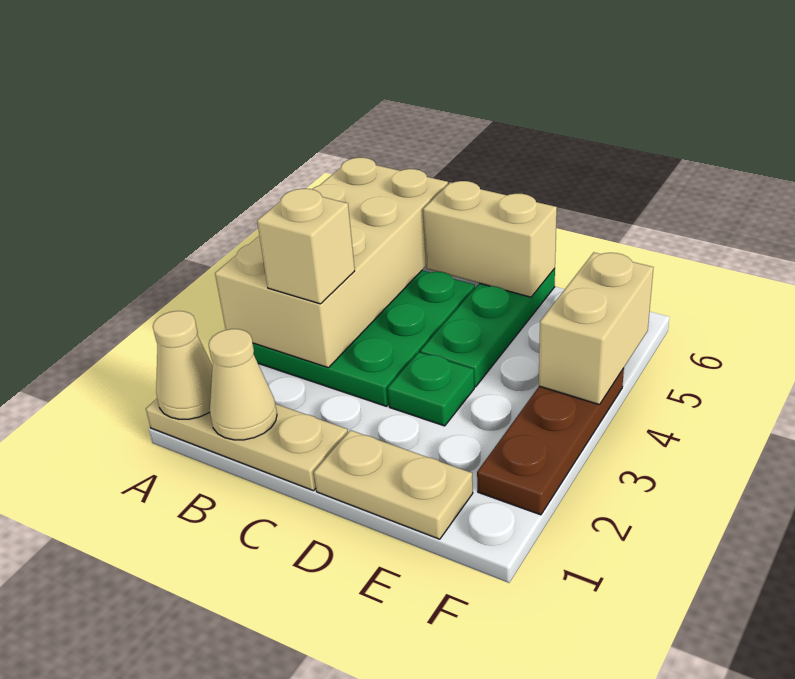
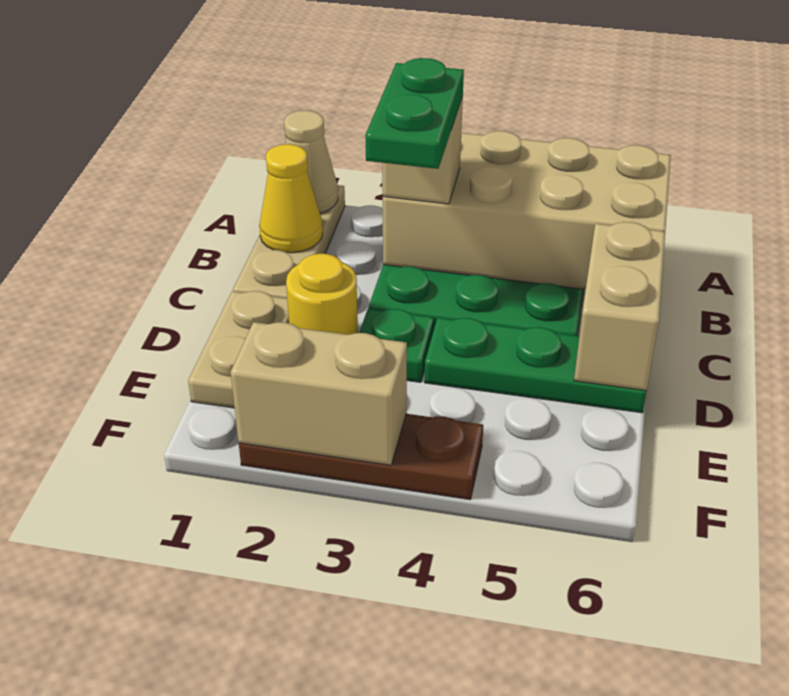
tan cone B1 level 2 -> yellow cone B1 level 2
none -> green plate B3:C3 level 4
none -> yellow round brick D2 level 1
tan brick F4:F5 level 2 -> tan brick F2:F3 level 2

